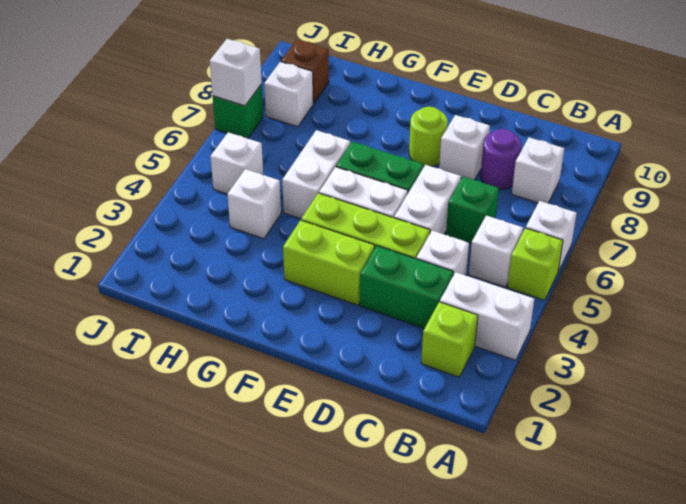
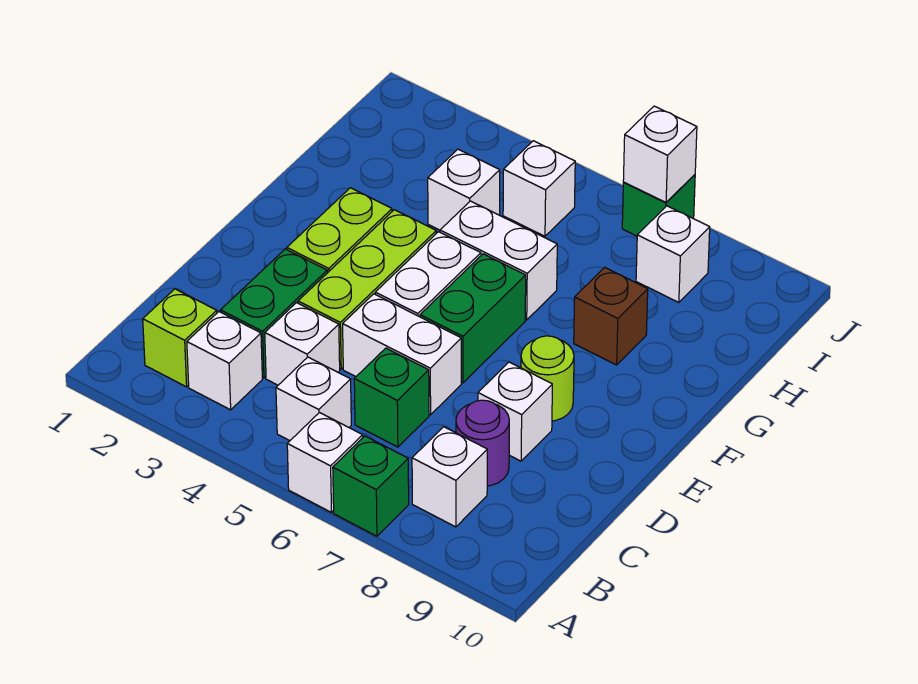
white brick A3:B3 level 1 -> white brick B3 level 1
lime brick A5 level 1 -> none
none -> green brick A7 level 1
brown brick I9 level 1 -> brown brick G8 level 1

